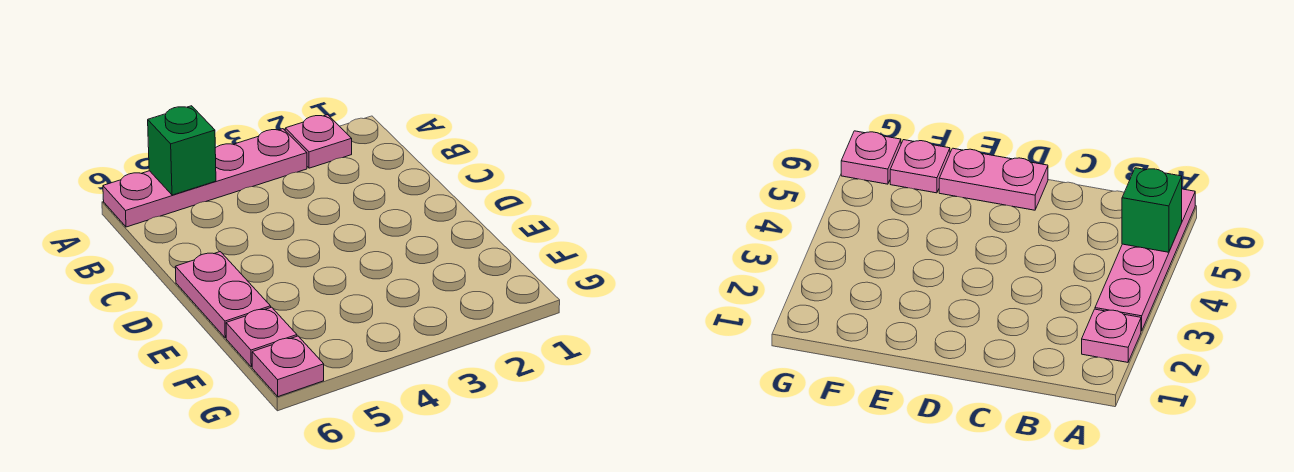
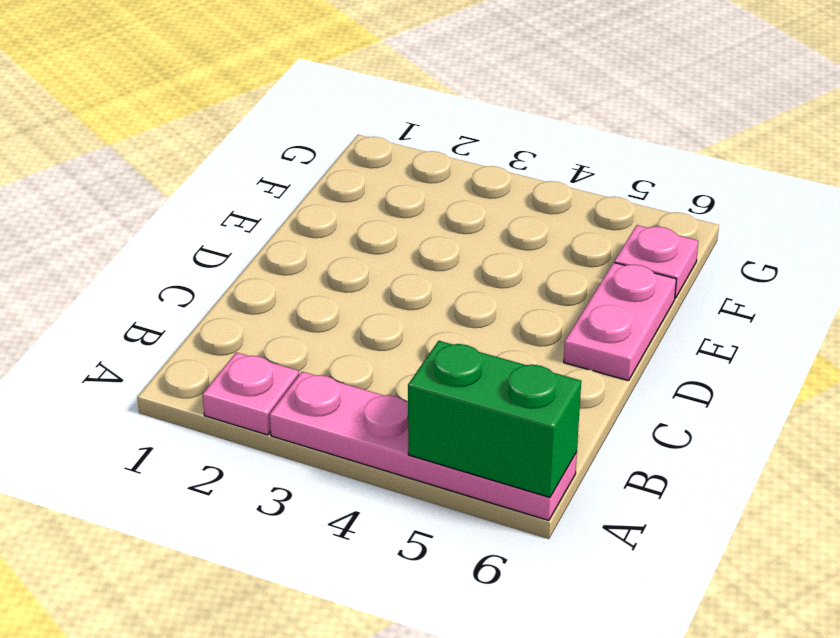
green brick A5 level 2 -> green brick A5:A6 level 2
pink plate G6 level 1 -> none

